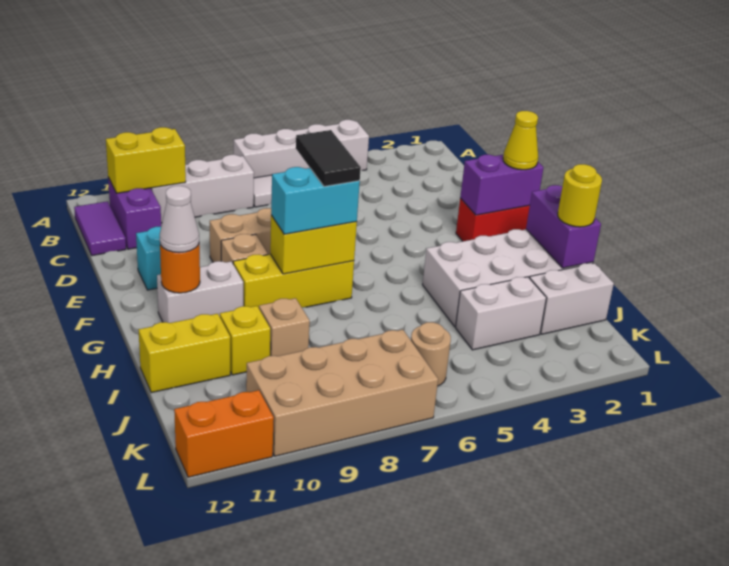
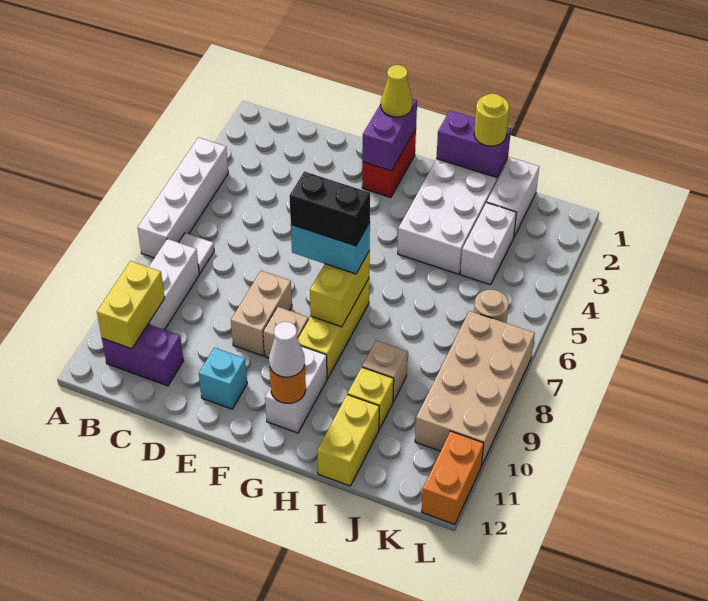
purple tile B12:C12 level 1 -> none
black tile F7:G7 level 4 -> black brick F7:G7 level 4
cyan brick G7:G8 level 3 -> cyan brick F7:G7 level 3

